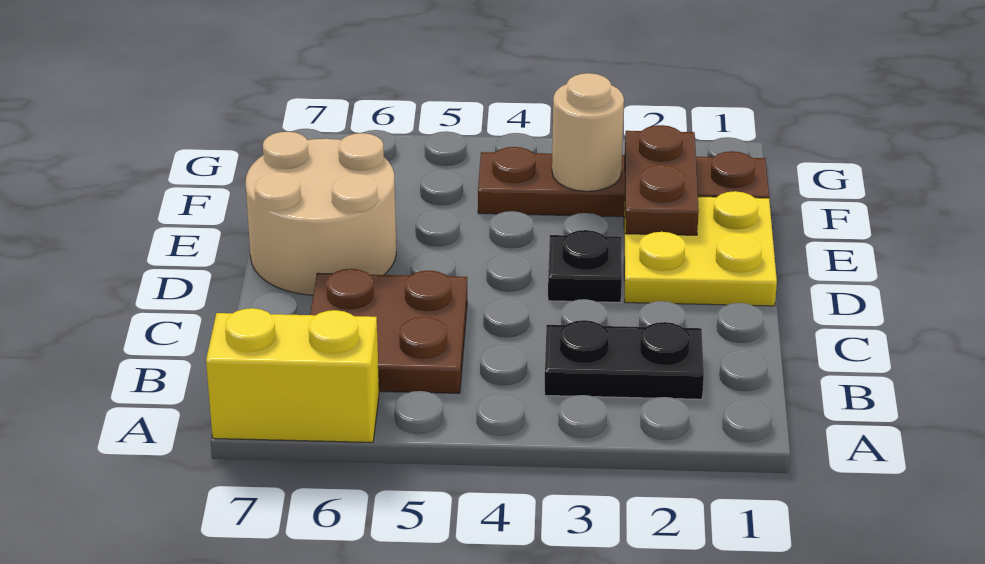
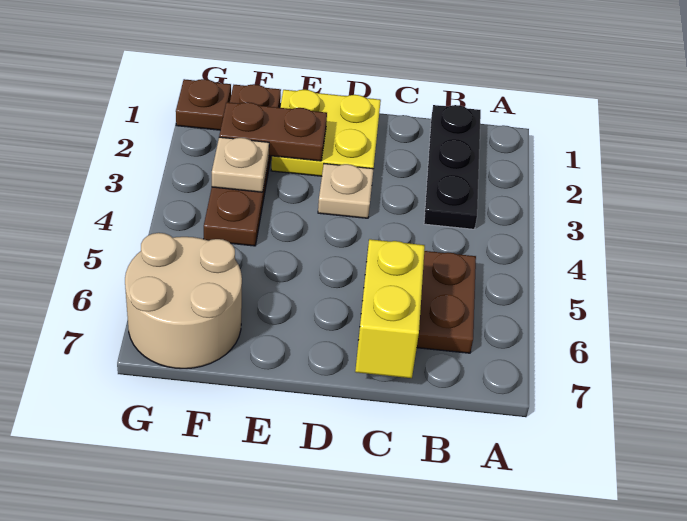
yellow brick A6:A7 level 1 -> yellow brick C6:C7 level 2
black plate B2:B3 level 1 -> black plate B1:B3 level 1
black plate D3 level 1 -> tan plate D3 level 1
tan round brick D6:E7 level 1 -> tan round brick F6:G7 level 1
tan round brick F3 level 2 -> tan plate F3 level 2
none -> brown plate G1 level 1

